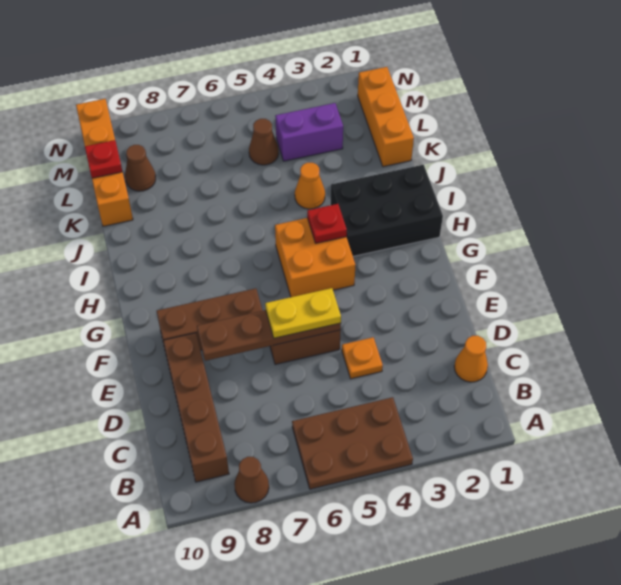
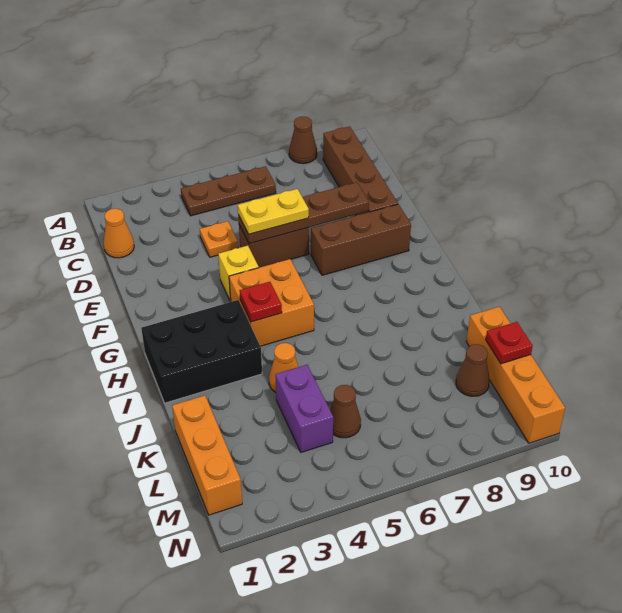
brown plate A4:B6 level 1 -> brown plate B4:B6 level 1
none -> yellow brick F4 level 1
purple brick L3:L4 level 1 -> purple brick K4:L4 level 1

